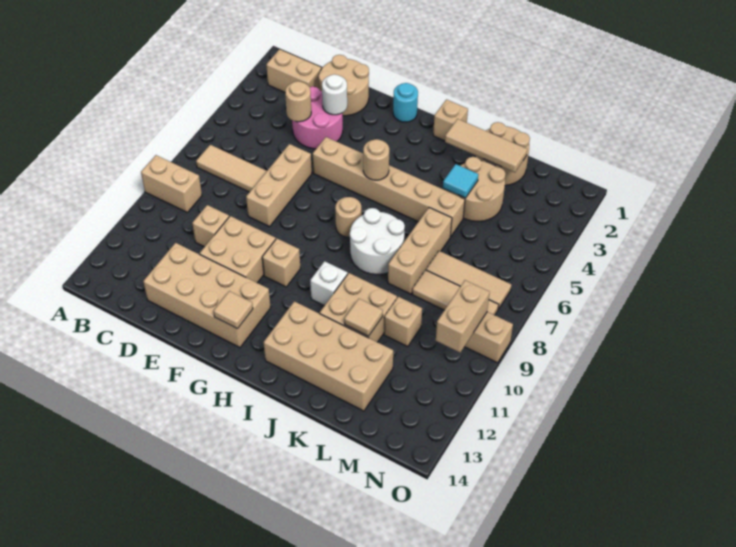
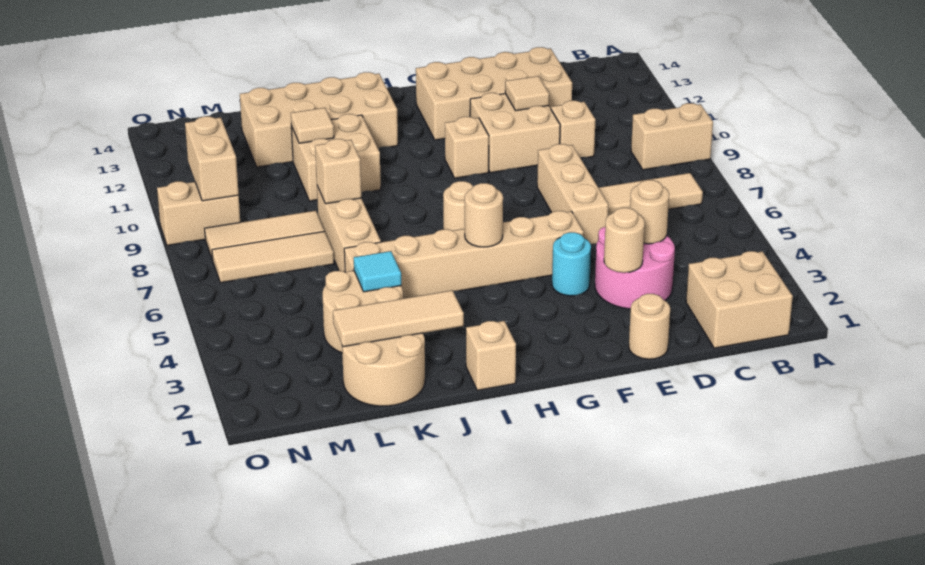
tan brick B2:C2 level 1 -> tan brick B1:C2 level 1
tan round brick D1:E2 level 1 -> tan round brick E1 level 1
white round brick E3 level 2 -> tan round brick E3 level 2
cyan round brick G1 level 1 -> cyan round brick F4 level 1
tan tile G13 level 2 -> tan tile E11 level 2
white round brick I7:J8 level 1 -> none
white brick I10 level 1 -> none
tan brick L10 level 1 -> tan brick K8 level 2

